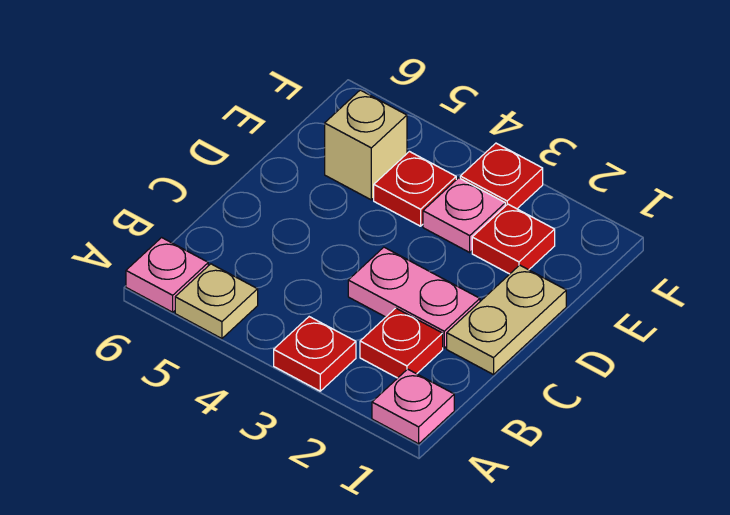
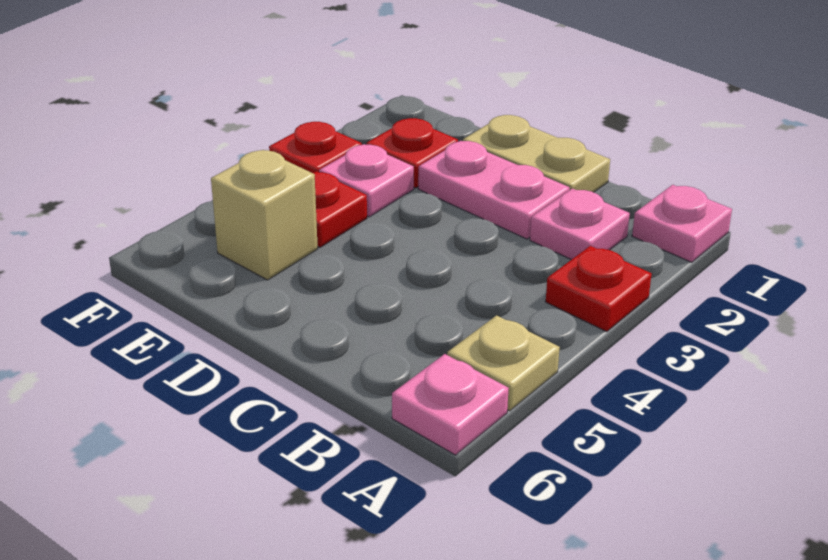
red plate B2 level 1 -> pink plate B2 level 1
pink plate C2:C3 level 1 -> pink plate C2:D2 level 1

